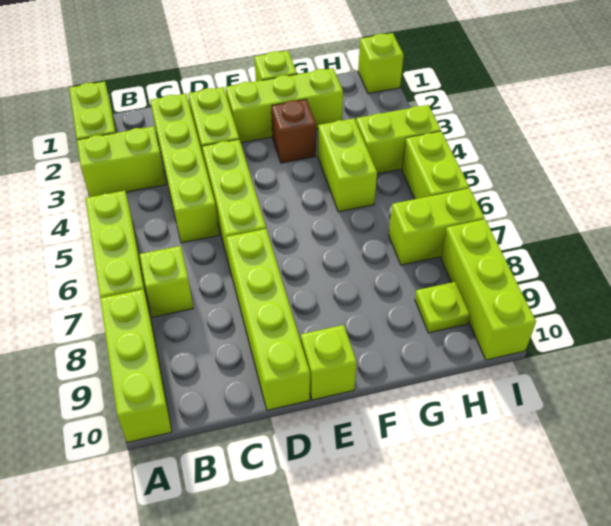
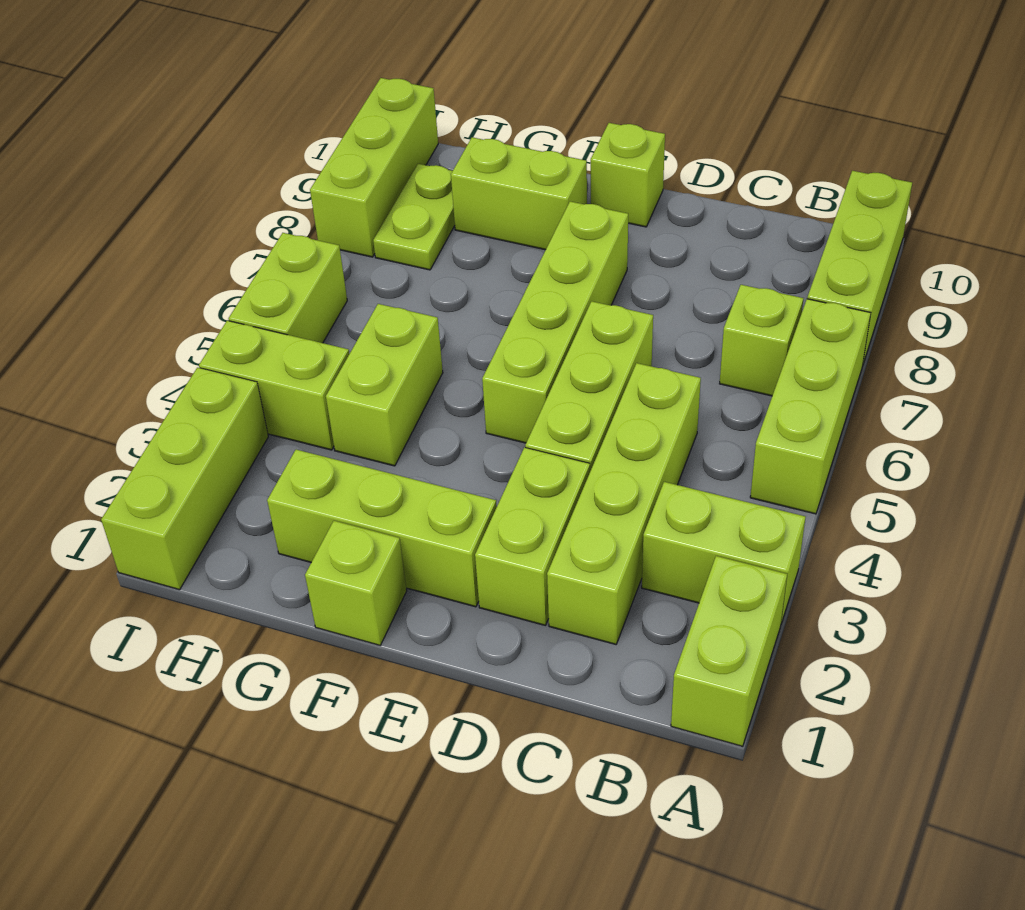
lime brick D7:D10 level 1 -> lime brick E5:E8 level 1
brown brick F3 level 1 -> none
lime brick H7:I7 level 1 -> lime brick F9:G9 level 1
lime plate H9 level 1 -> lime plate H8:H9 level 1
lime brick I1 level 1 -> lime brick I1:I3 level 1

